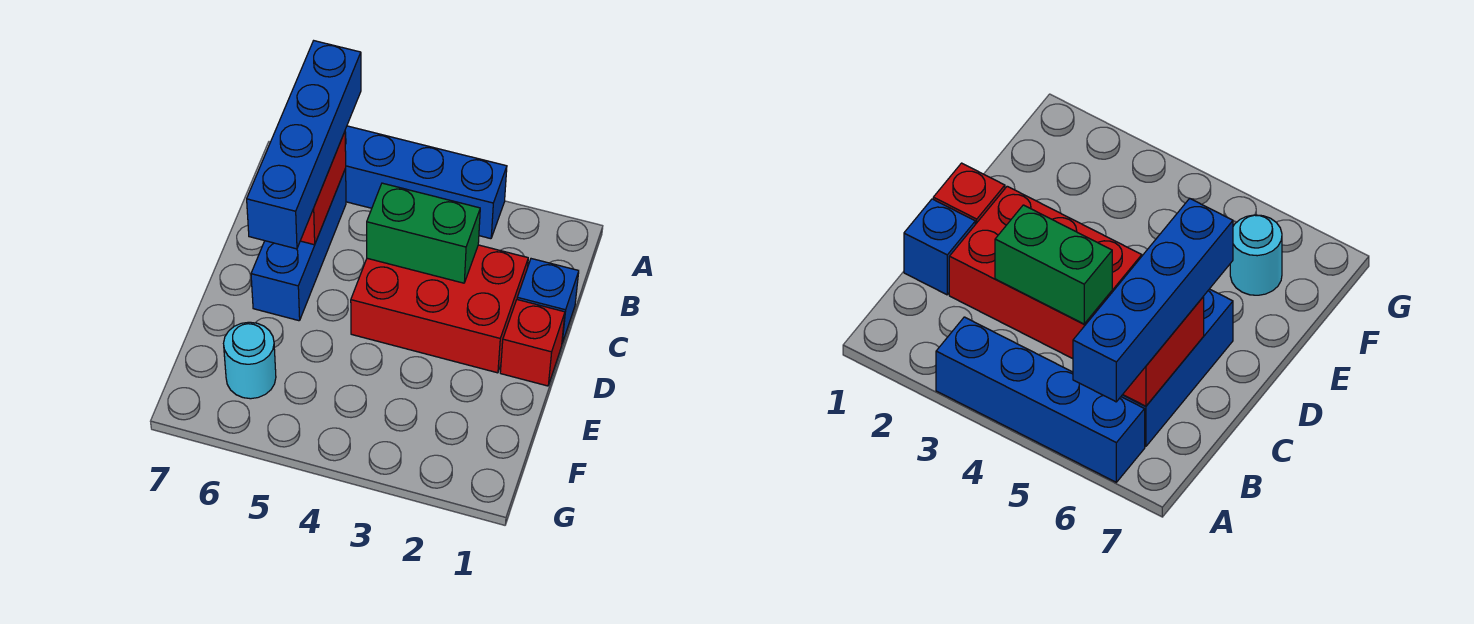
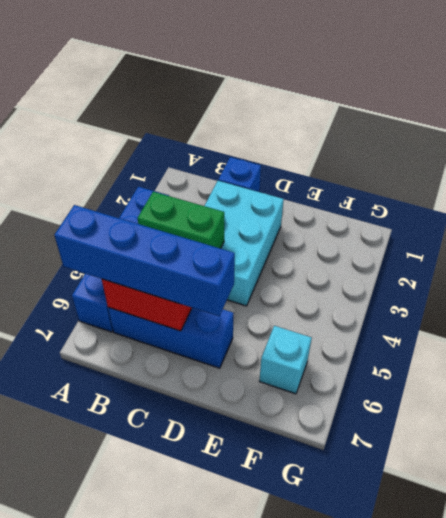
red brick C2:D4 level 1 -> cyan brick C2:D4 level 1
green brick C3:C4 level 2 -> green brick B4:C4 level 2
red brick D1 level 1 -> none
cyan round brick F6 level 1 -> cyan brick F6 level 1

